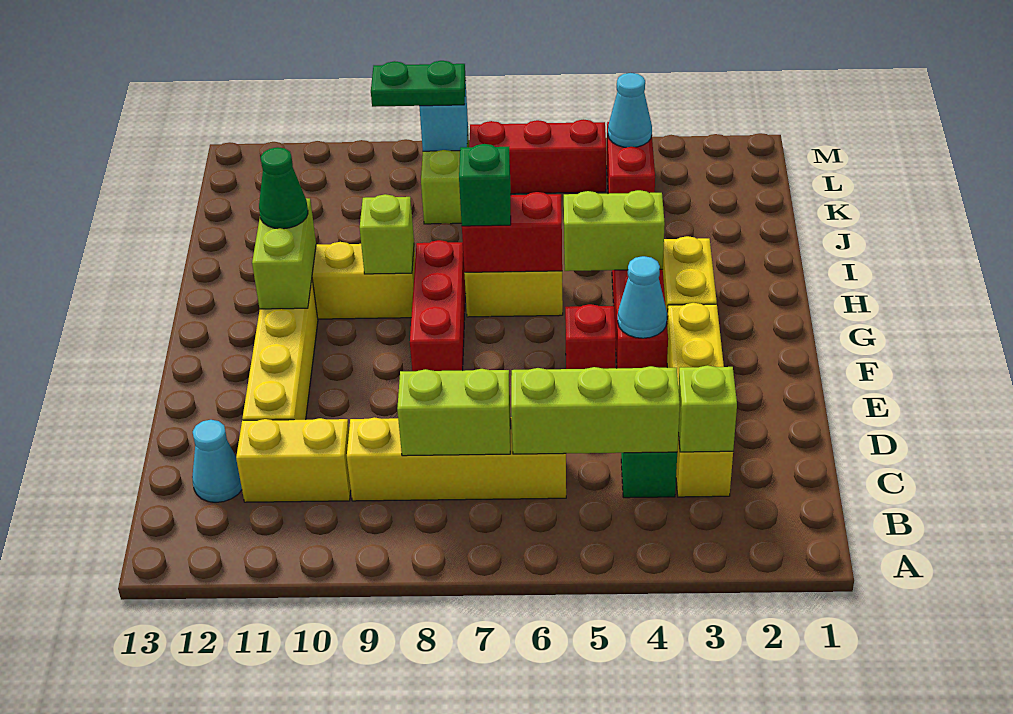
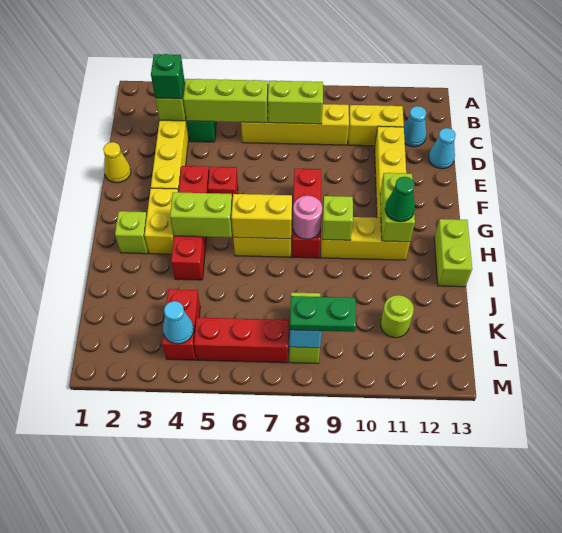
none -> yellow cone E1 level 1
cyan cone F4 level 2 -> cyan cone D13 level 1
none -> lime brick H2 level 1
red brick H6:H7 level 2 -> yellow brick H6:H7 level 2
green brick H7 level 3 -> green brick C3 level 3
none -> pink round brick H8 level 2
none -> lime brick H13:I13 level 1
none -> lime round brick K11 level 1

